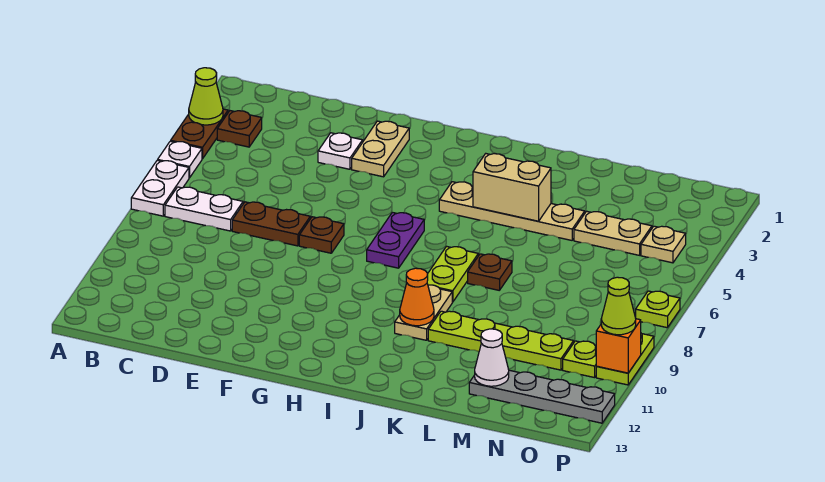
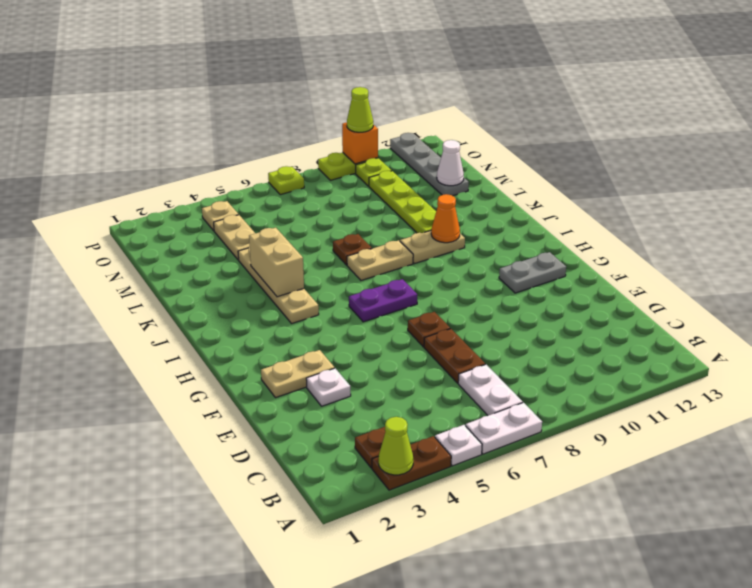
none -> grey plate G11:G12 level 1
lime plate J7:J8 level 1 -> tan plate J7:J8 level 1

